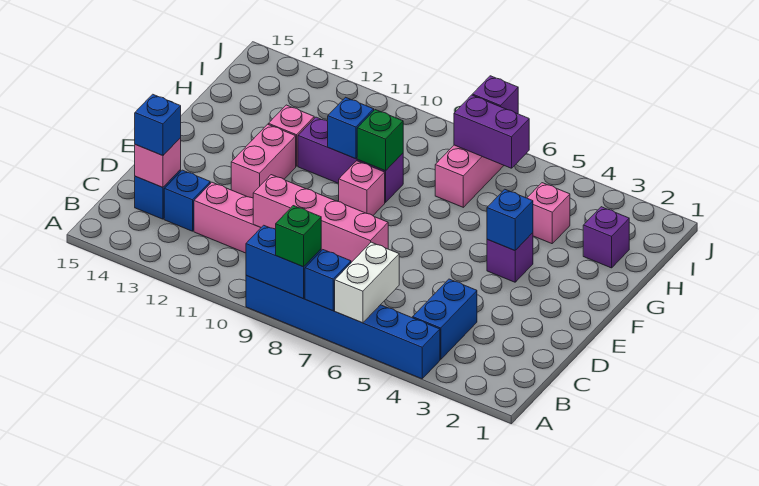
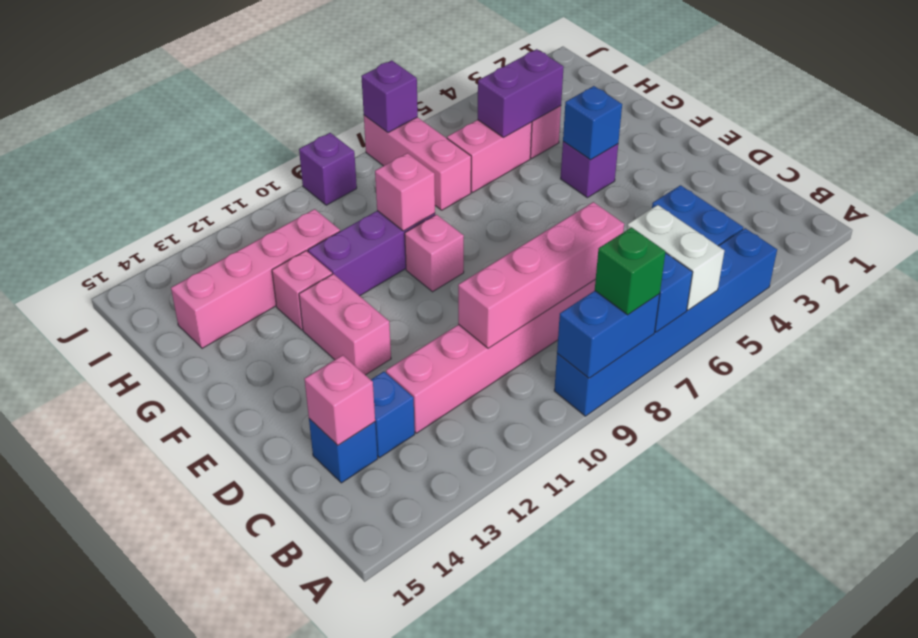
blue brick C14 level 3 -> none
green brick G9 level 2 -> pink brick G9 level 2
blue brick G10 level 2 -> none
purple brick H2 level 1 -> purple brick J9 level 1
none -> pink brick H5:H6 level 1
none -> pink brick H11:H14 level 1
purple brick I6:I7 level 2 -> purple brick H4:H5 level 2

